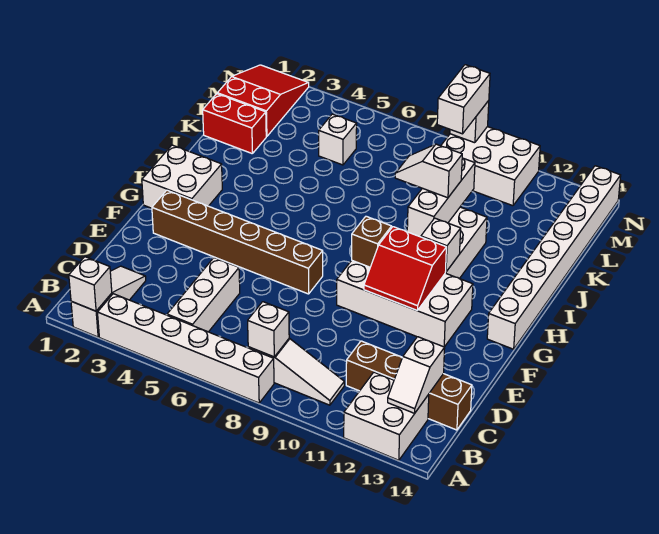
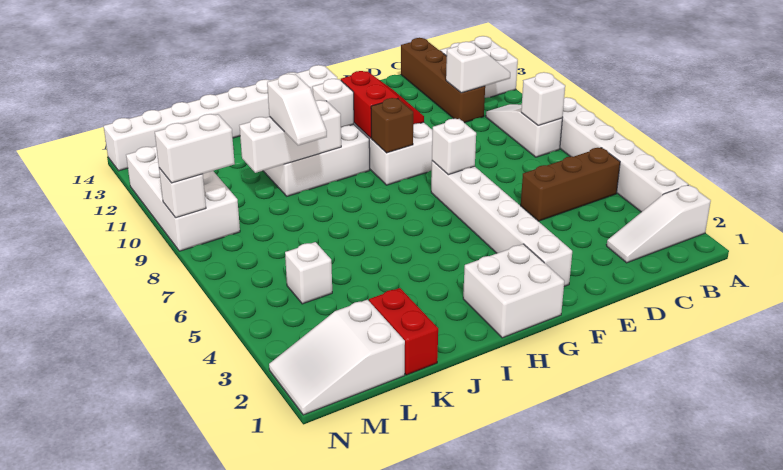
white brick A2 level 2 -> white brick F7 level 2
white brick B5:D5 level 1 -> brown brick B5:D5 level 1
white slope B13:C13 level 2 top C -> white slope B11:C11 level 2 top C
brown brick F2:F7 level 1 -> white brick F2:F7 level 1
red slope L1:N2 level 1 top L -> white slope L1:N2 level 1 top L
white brick M9:N11 level 1 -> white brick M9:N12 level 1

